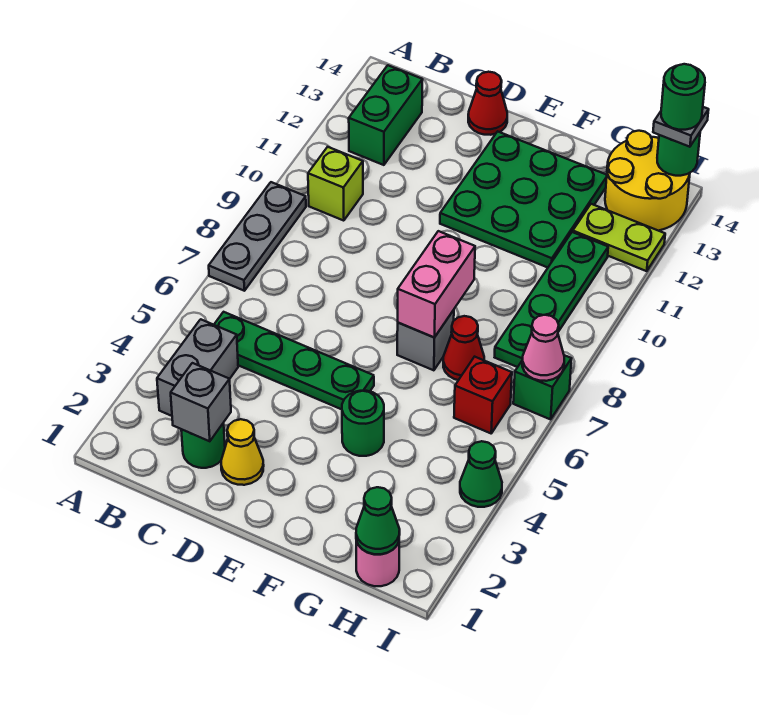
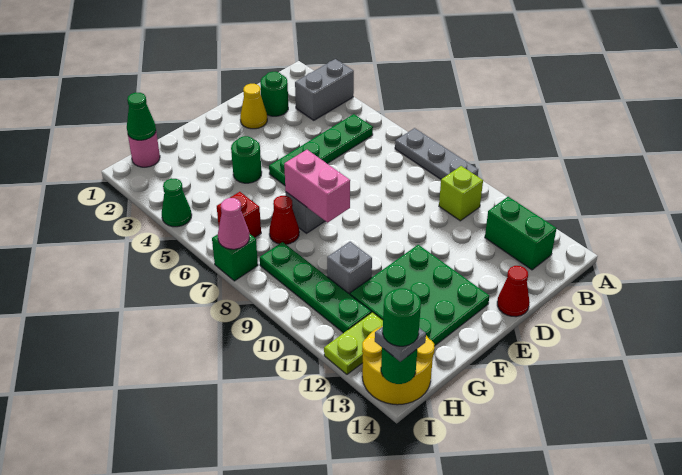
grey brick B3:B4 level 1 -> grey brick A3:B3 level 1
grey brick C2 level 2 -> grey brick G10 level 1

